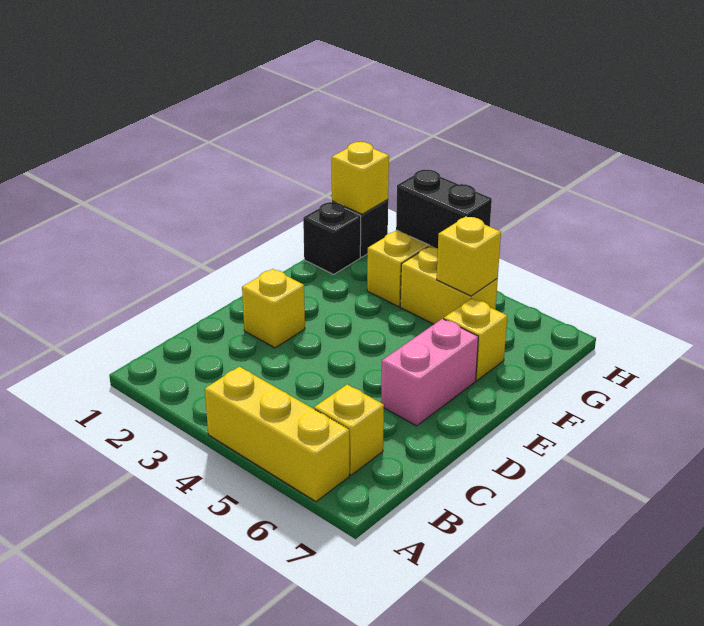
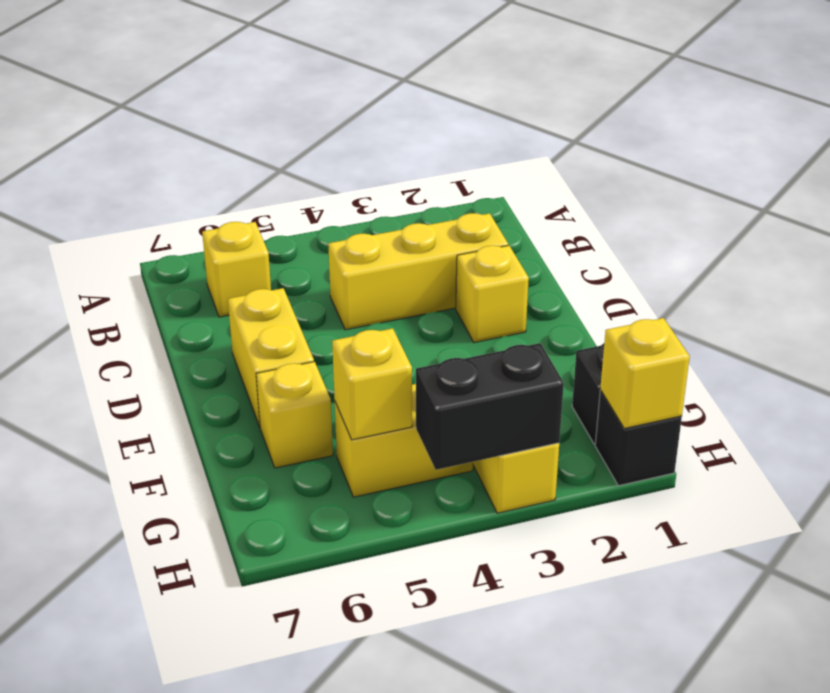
yellow brick A4:A6 level 1 -> yellow brick C2:C4 level 1
pink brick D6:E6 level 1 -> yellow brick D6:E6 level 1

